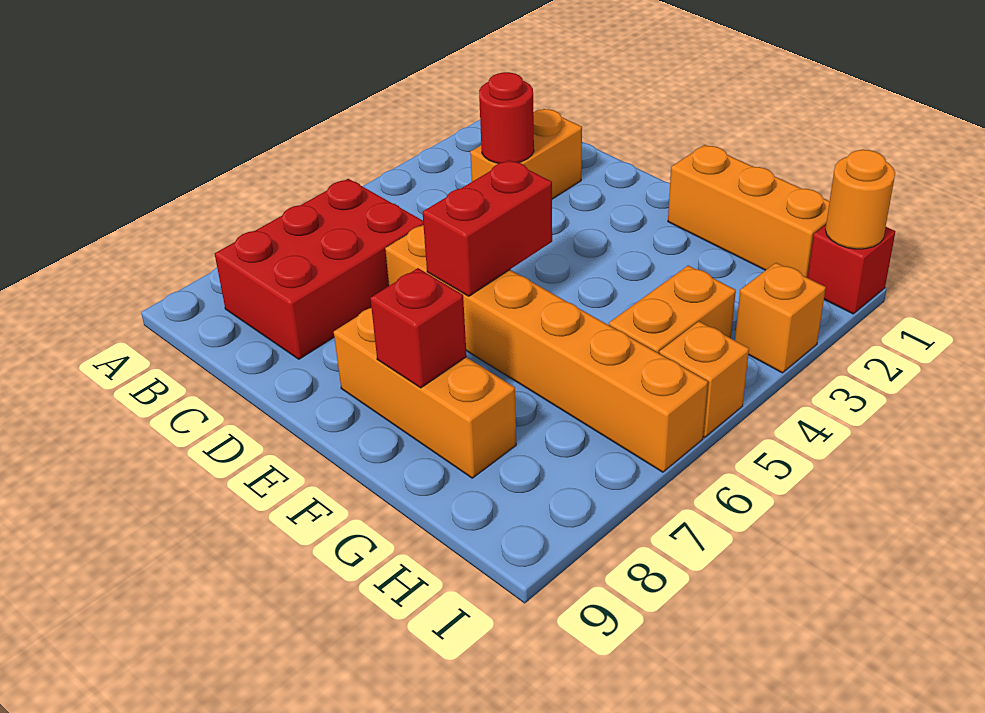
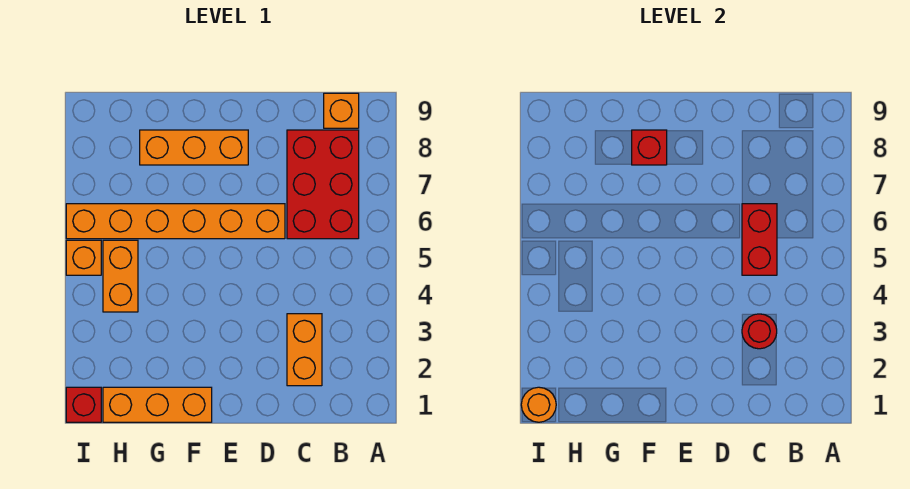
red brick E5:E6 level 2 -> red brick C5:C6 level 2
orange brick I3 level 1 -> orange brick B9 level 1

